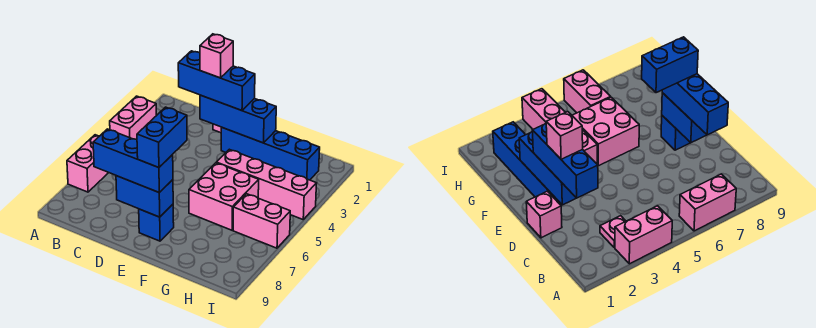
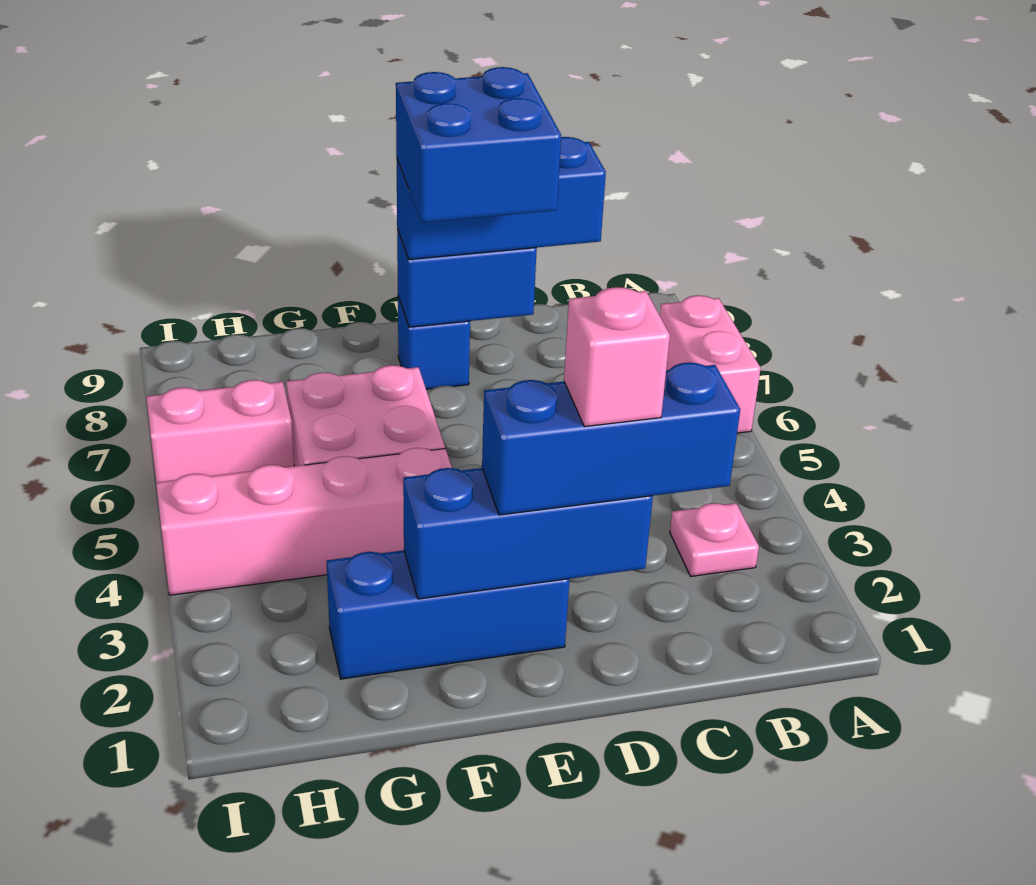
pink brick A3:A4 level 1 -> none
pink brick D1 level 1 -> none
blue brick E2:H2 level 1 -> blue brick E2:G2 level 1
blue brick E7:E8 level 4 -> blue brick D7:E8 level 4

